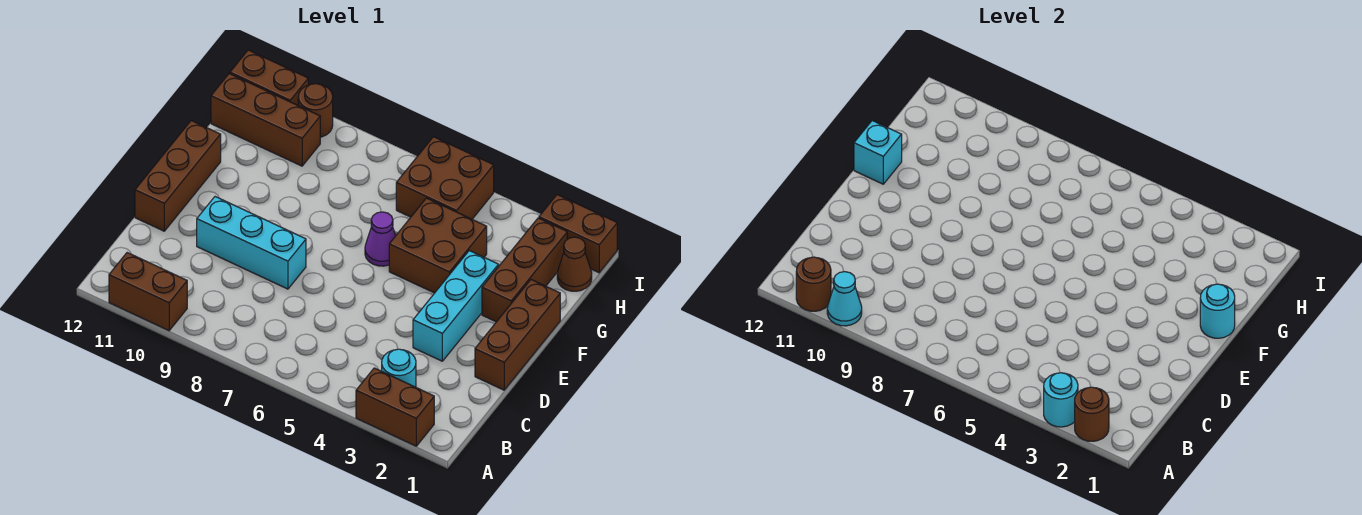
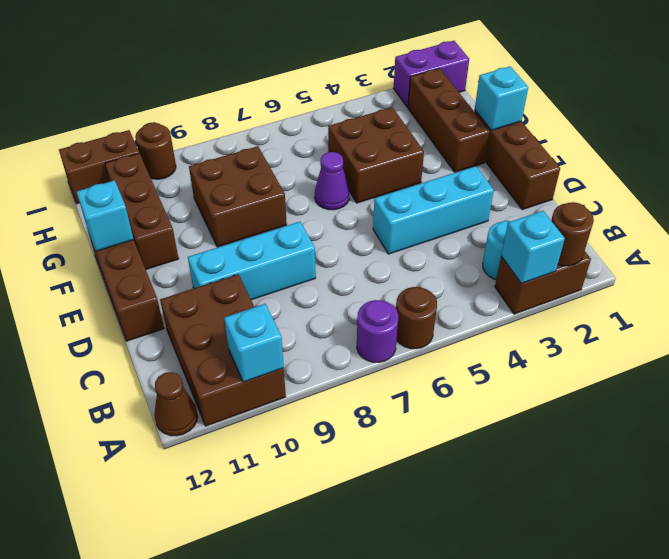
cyan round brick A3 level 2 -> cyan brick A3 level 2
none -> purple round brick A7 level 1
brown brick A10:A11 level 1 -> brown brick A10:C11 level 1
cyan cone A10 level 2 -> cyan brick A10 level 2
brown round brick A11 level 2 -> brown round brick A6 level 1
cyan brick D3:F3 level 1 -> cyan brick D3:D5 level 1
cyan round brick F1 level 2 -> cyan brick F1 level 2
brown cone H1 level 1 -> brown cone A12 level 1
brown brick H5:I6 level 1 -> brown brick F8:G9 level 1
brown brick H10:H12 level 1 -> brown brick F11:H11 level 1
brown brick I1:I2 level 1 -> purple brick I1:I2 level 1

